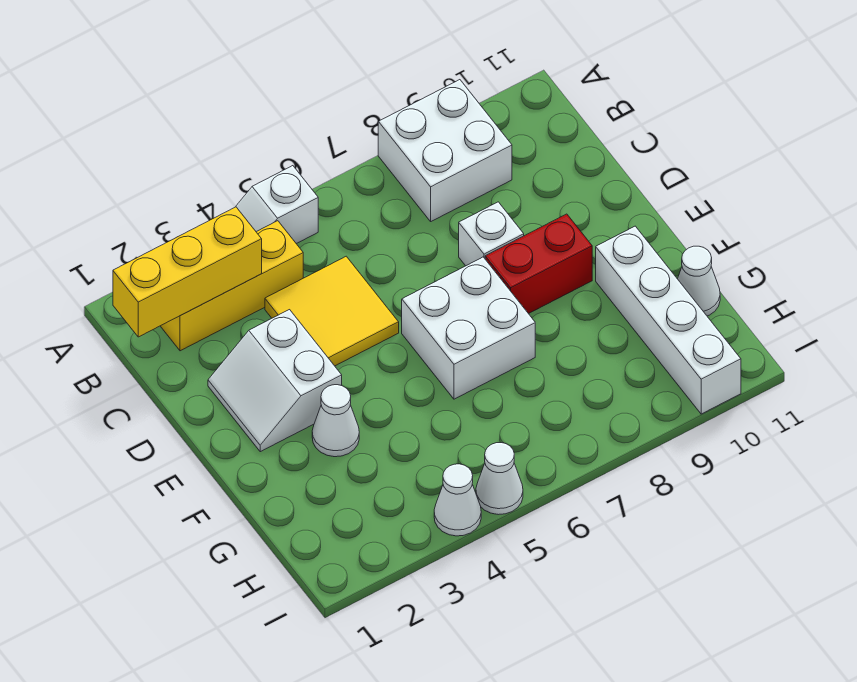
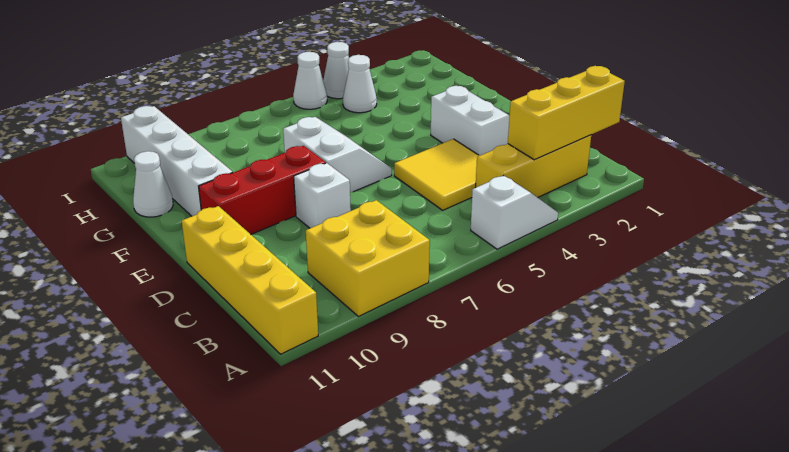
white brick A8:B9 level 1 -> yellow brick A8:B9 level 1
none -> yellow brick A11:D11 level 1
white brick E6:F7 level 1 -> white slope E6:F7 level 1 top 7
red brick E8:E9 level 1 -> red brick E8:E10 level 1
white cone F3 level 1 -> white cone H4 level 1

